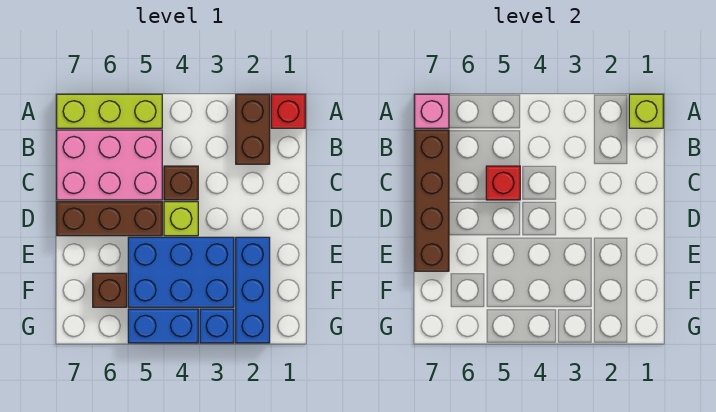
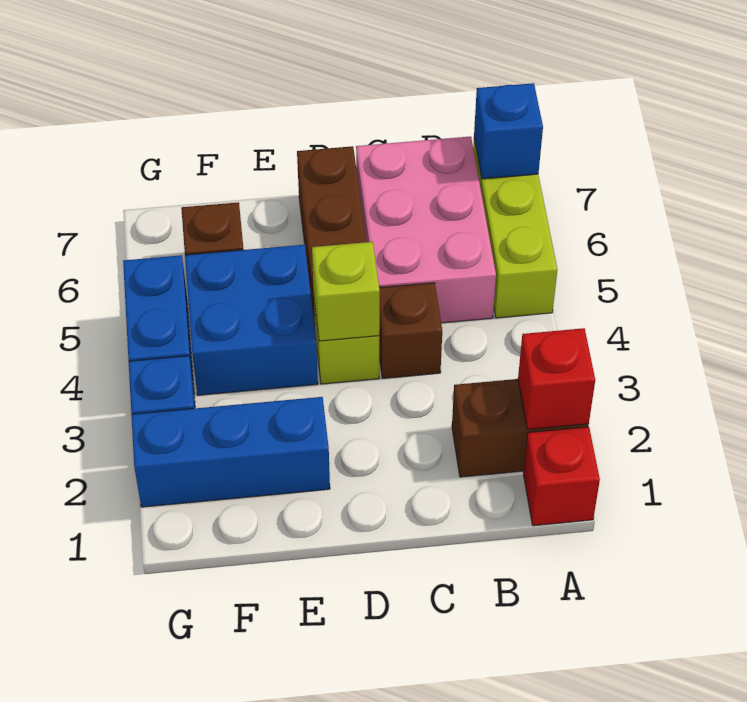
lime brick A1 level 2 -> lime brick D4 level 2
pink brick A7 level 2 -> blue brick A7 level 2
brown brick B7:E7 level 2 -> none
red brick C5 level 2 -> red brick A2 level 2
blue brick E3:F5 level 1 -> blue brick E4:F5 level 1

